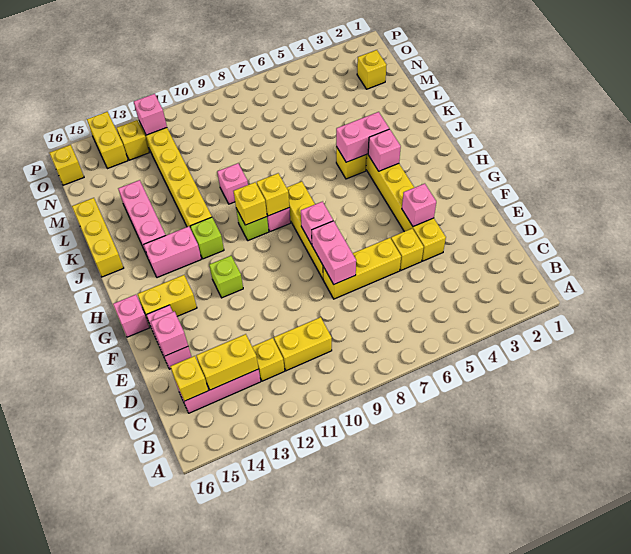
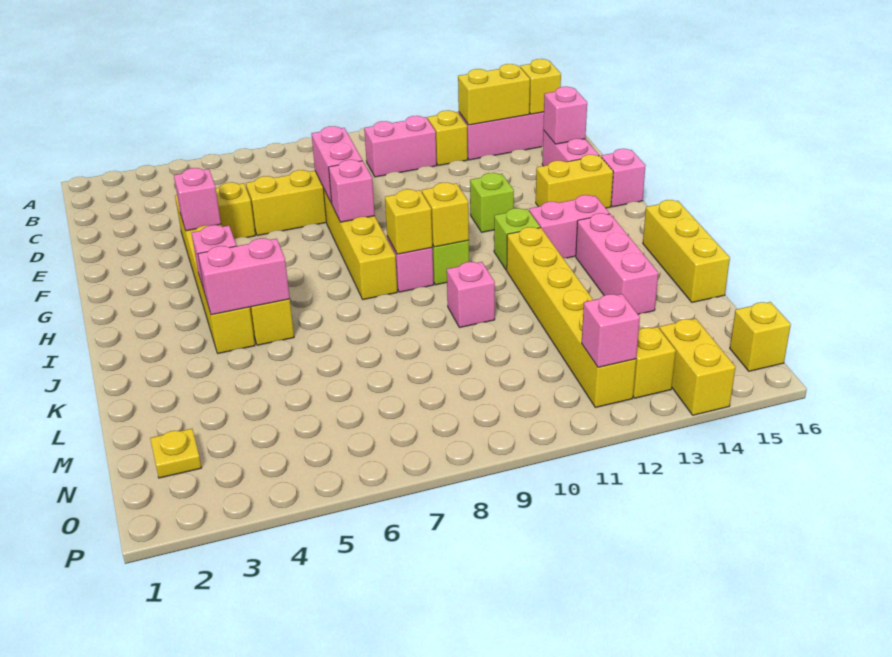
yellow brick C10:C11 level 1 -> pink brick C10:C11 level 1
yellow brick N2 level 1 -> yellow plate N2 level 1

